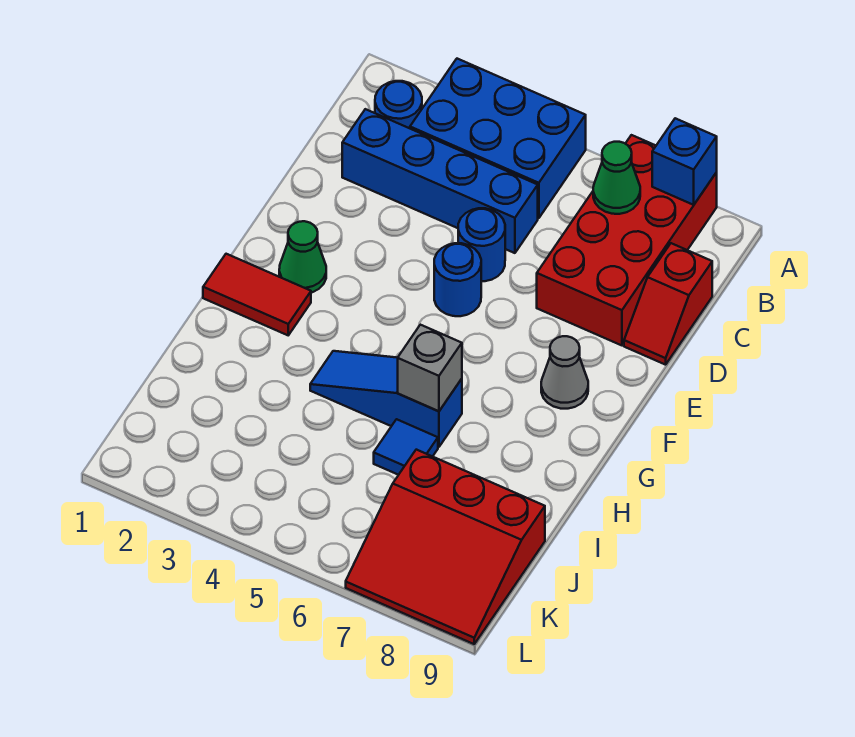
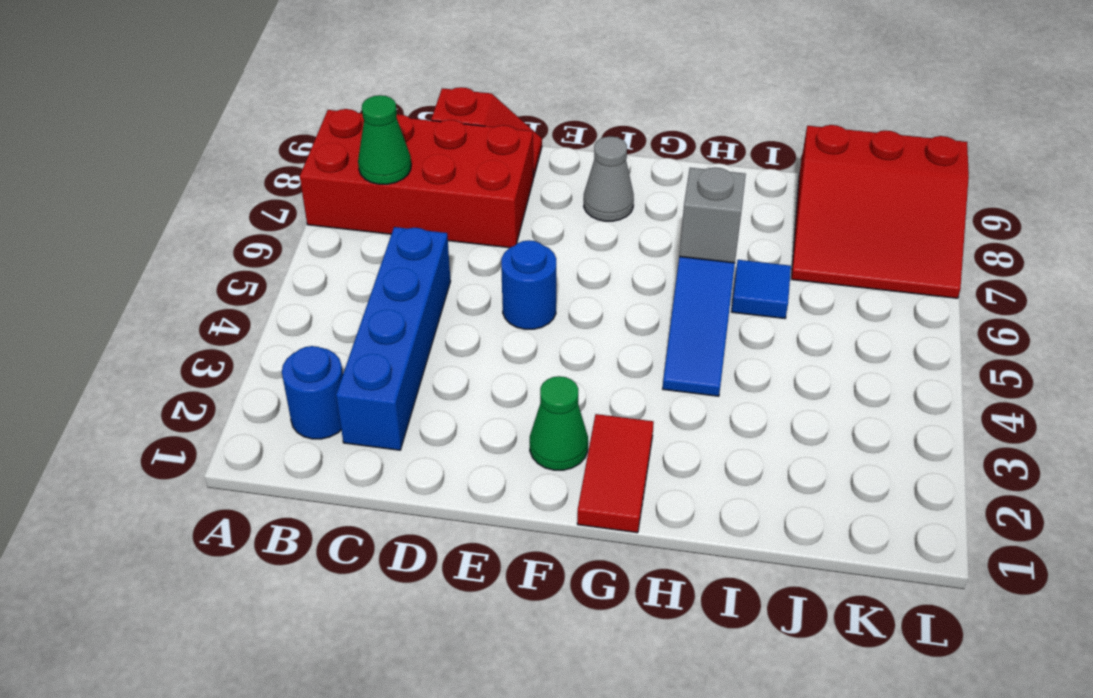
blue brick A3:B5 level 1 -> none
blue brick A8 level 2 -> none
blue round brick D5 level 1 -> none
red slope J7:L9 level 1 top J -> red slope J7:L9 level 1 top 9

